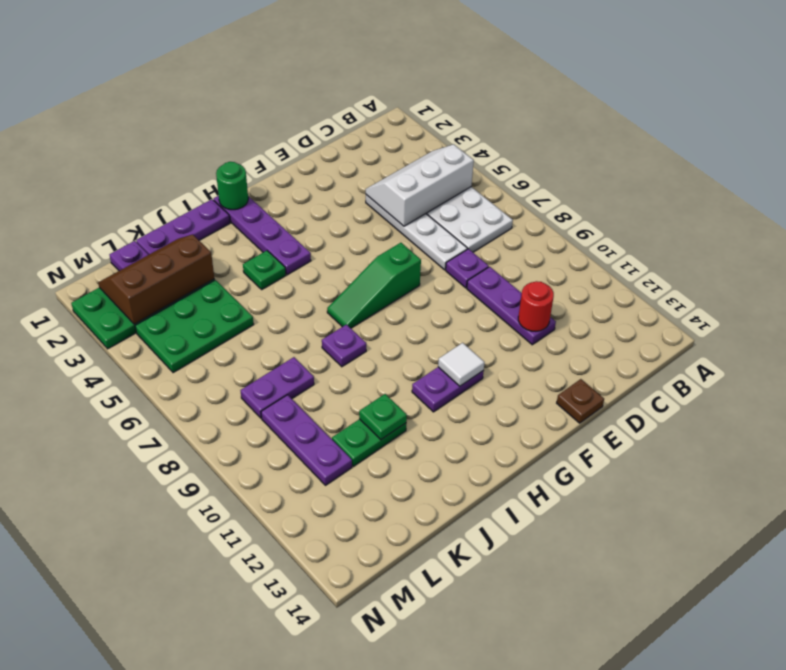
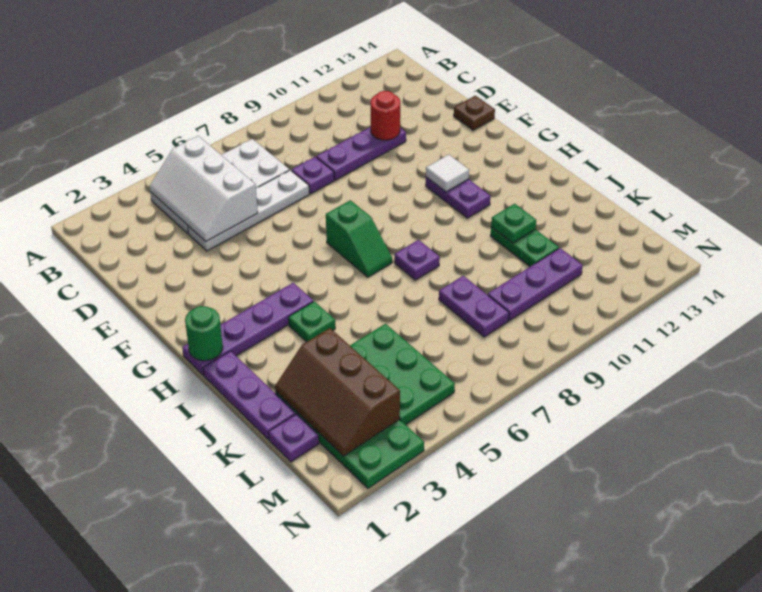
green slope F7:H7 level 1 top F -> green slope G7:H7 level 1 top G

